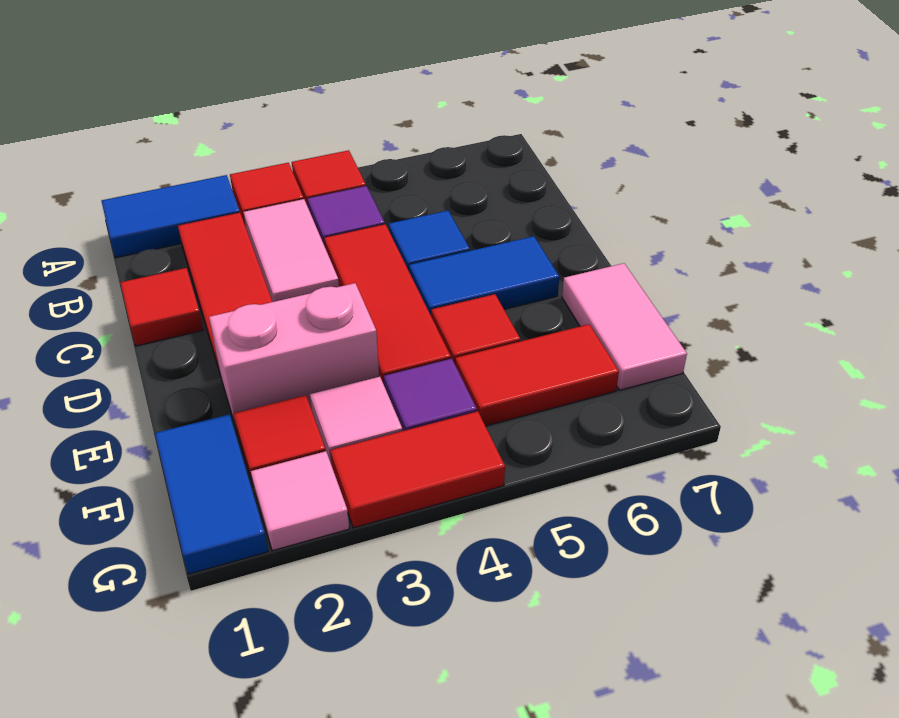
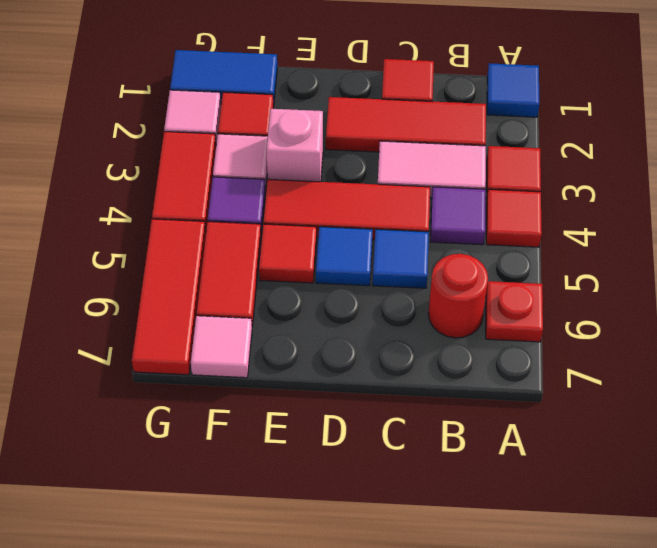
blue tile A1:A2 level 1 -> blue tile A1 level 1
none -> red plate A6 level 1
none -> red round brick B6 level 1
blue tile D5:D6 level 1 -> blue tile D5 level 1
pink brick E2:E3 level 1 -> pink brick E3 level 1
pink tile E7:F7 level 1 -> pink tile F7 level 1
none -> red tile G5:G7 level 1

